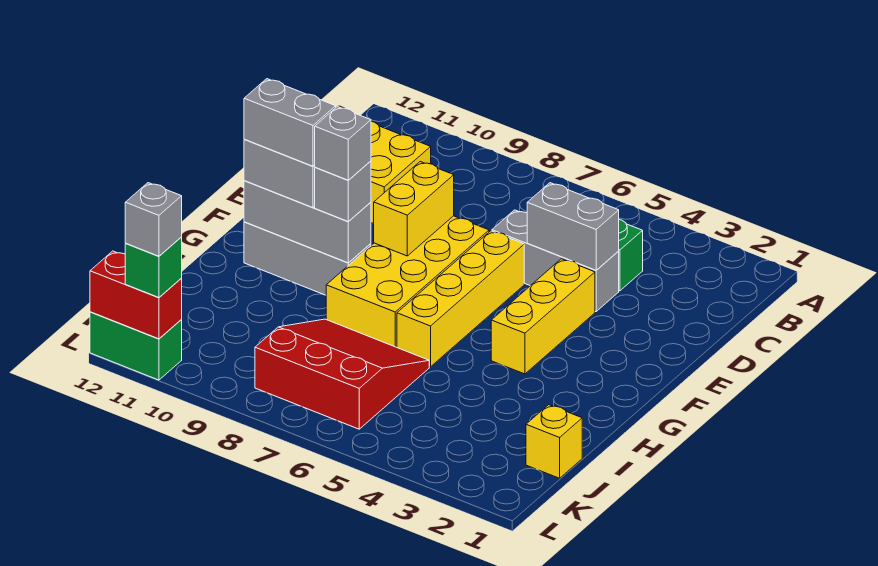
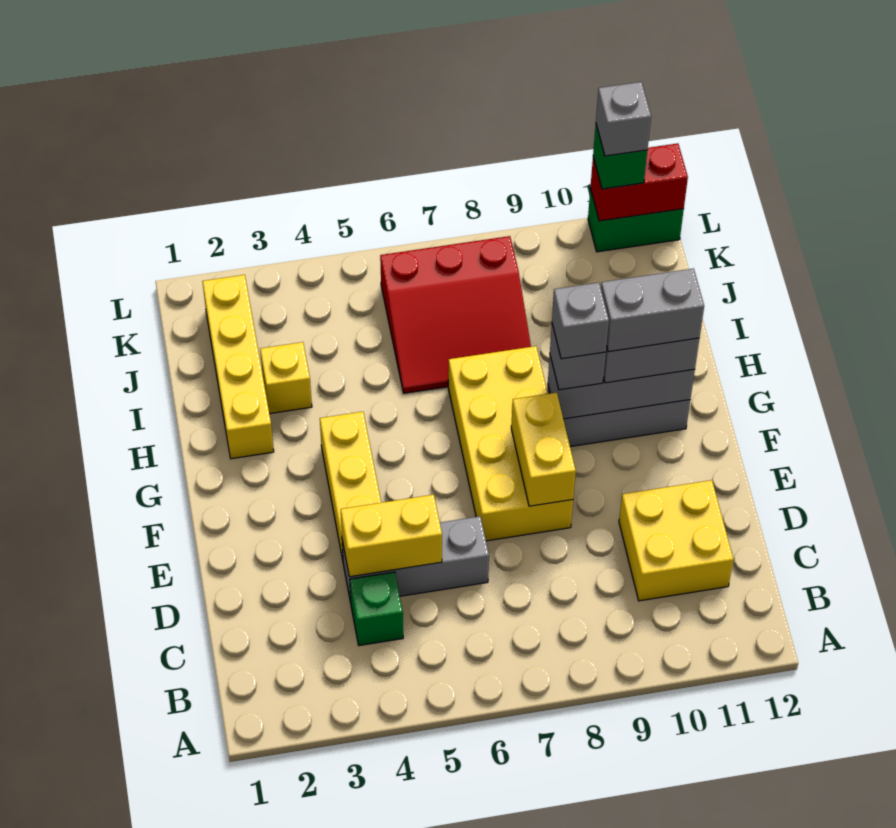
grey brick D4:D5 level 2 -> yellow brick D4:D5 level 2
yellow brick E6:H6 level 1 -> yellow brick H2:K2 level 1
yellow brick J1 level 1 -> yellow brick I3 level 1

